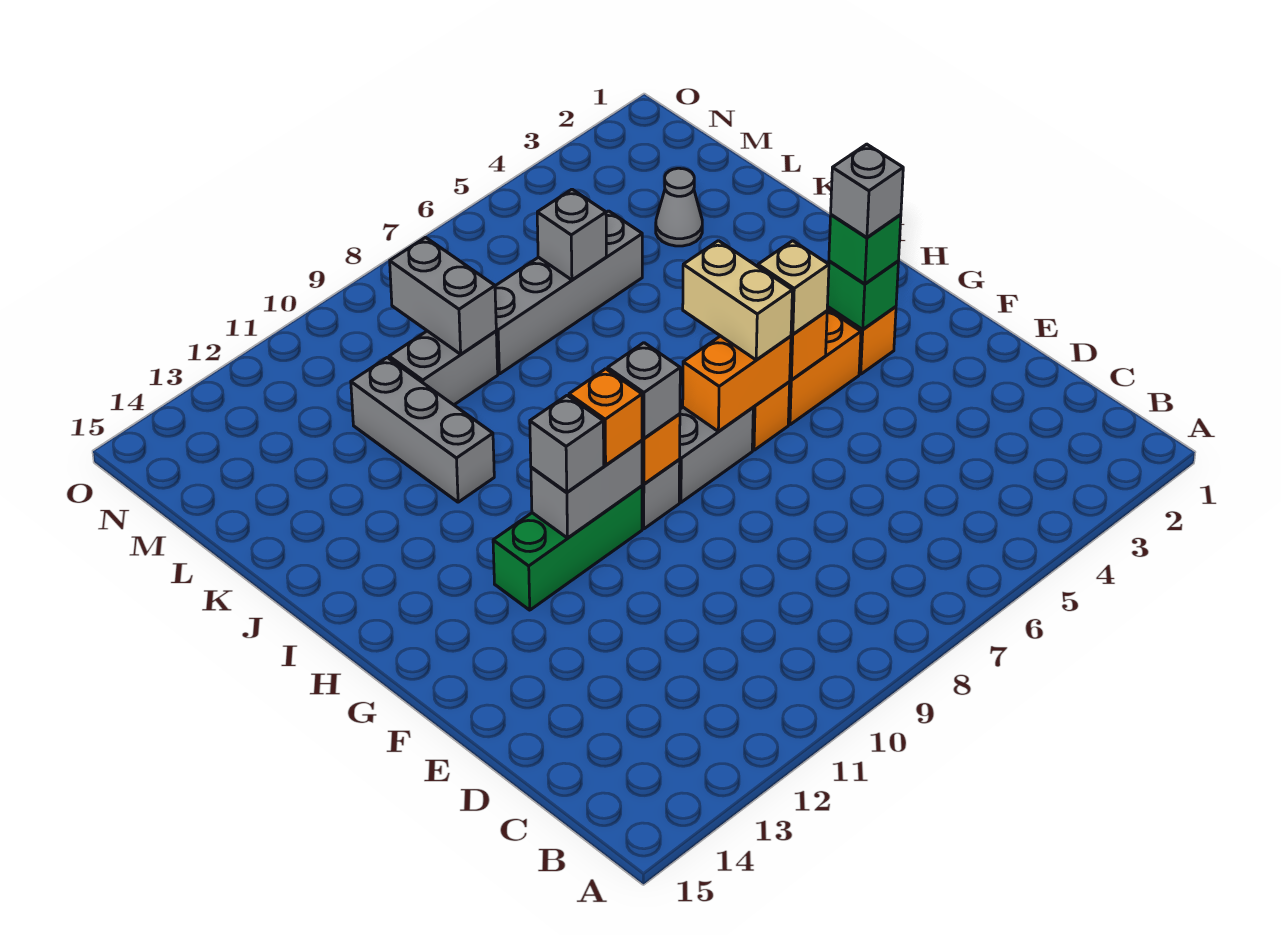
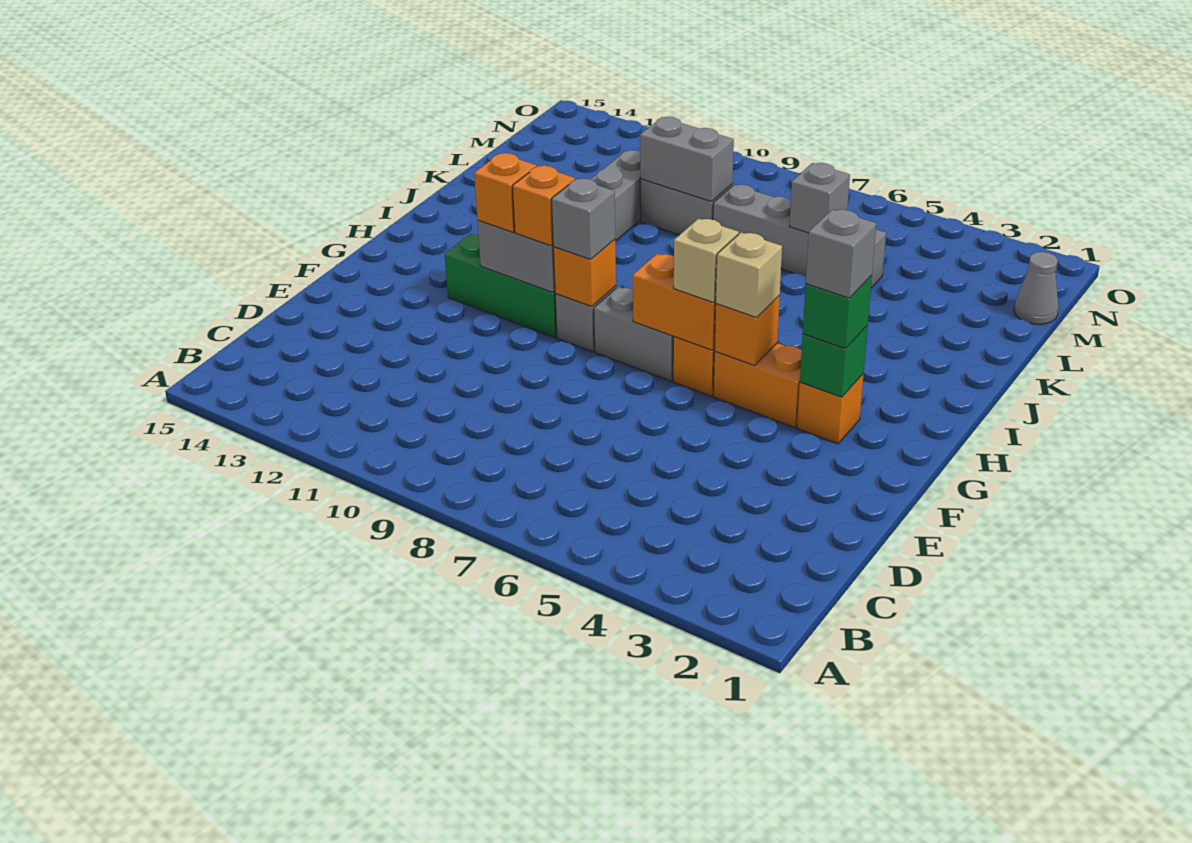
tan brick G6:H6 level 3 -> tan brick G6 level 3
grey brick G11 level 3 -> orange brick G11 level 3
grey cone L3 level 1 -> grey cone M1 level 1
grey brick L9:M9 level 2 -> grey brick L9:L10 level 2

